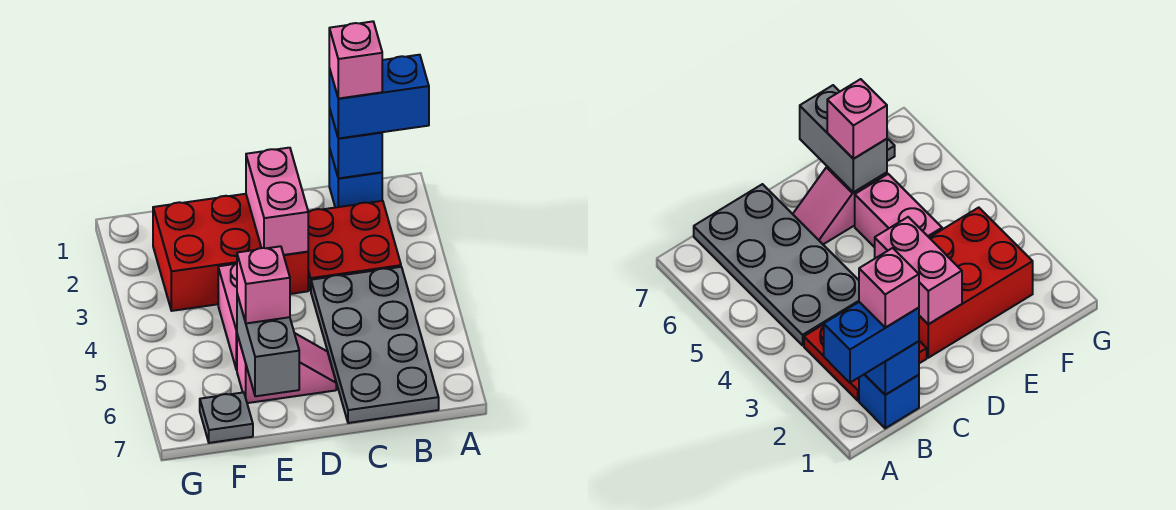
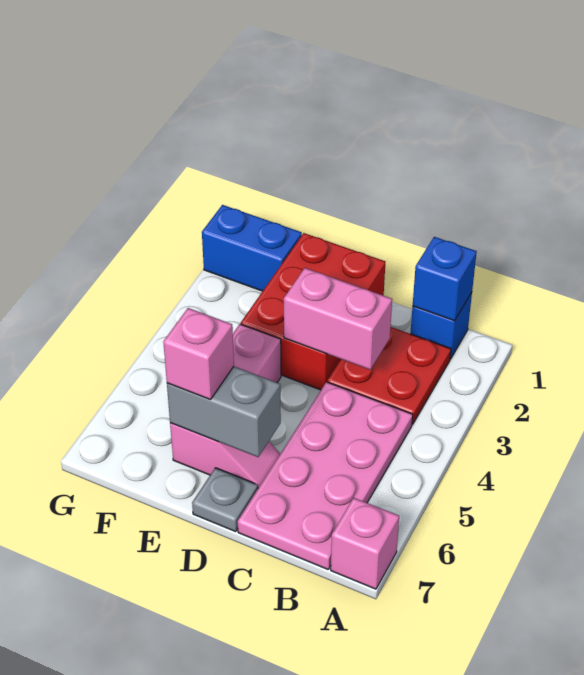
blue brick A1:B1 level 3 -> blue brick F1:G1 level 1
pink brick B1 level 4 -> pink brick A7 level 1
grey plate B4:C7 level 1 -> pink plate B4:C7 level 1
red brick D2:F3 level 1 -> red brick D1:E3 level 1
pink brick D2:D3 level 2 -> pink brick C3:D3 level 2
grey brick E6:E7 level 2 -> grey brick D6:E6 level 2
grey plate F7 level 1 -> grey plate D7 level 1

